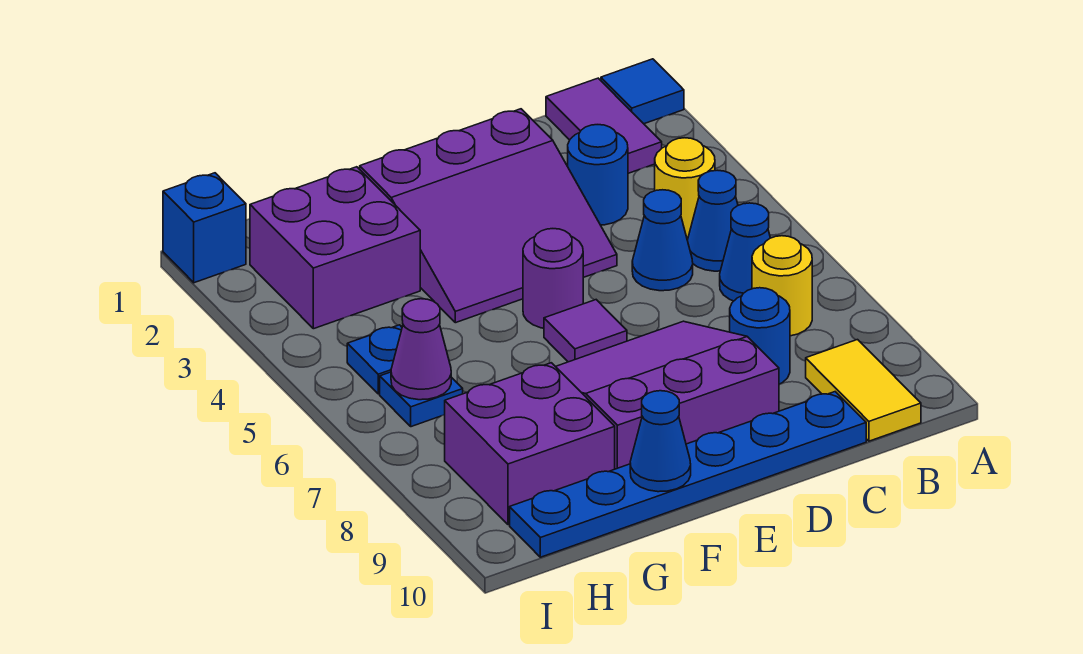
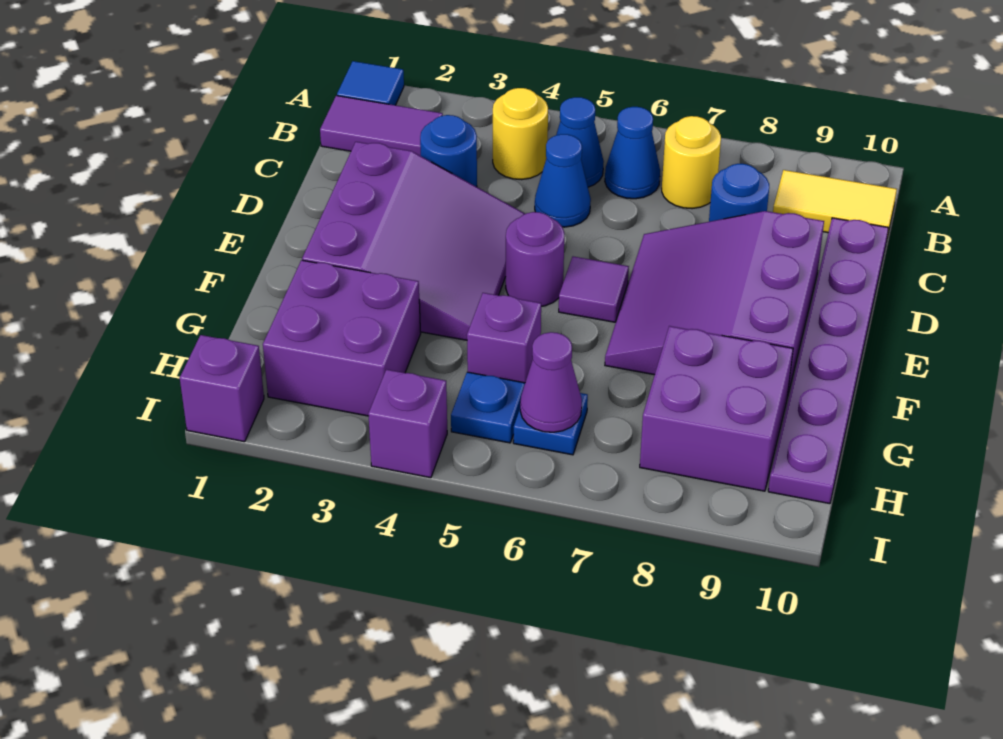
blue plate C10:H10 level 1 -> purple plate C10:H10 level 1
blue cone F10 level 2 -> none
none -> purple brick G5 level 1
blue brick I1 level 1 -> purple brick I1 level 1
none -> purple brick I4 level 1

